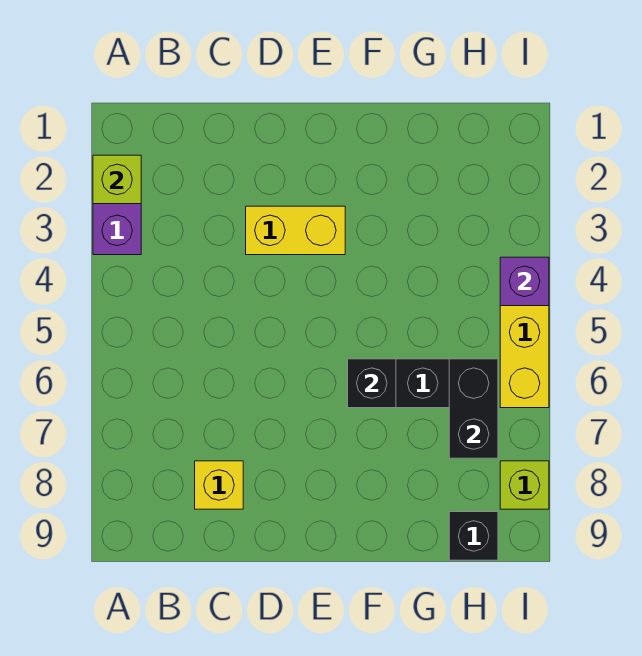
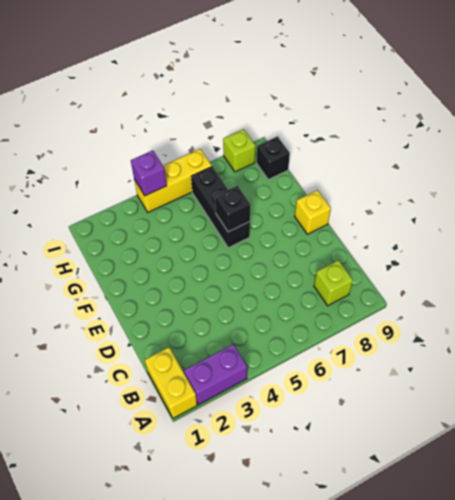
lime brick A2 level 2 -> lime brick B8 level 1
yellow brick C8 level 1 -> yellow brick E9 level 1
yellow brick D3:E3 level 1 -> yellow brick A1:B1 level 1
black brick H6:H7 level 2 -> none

